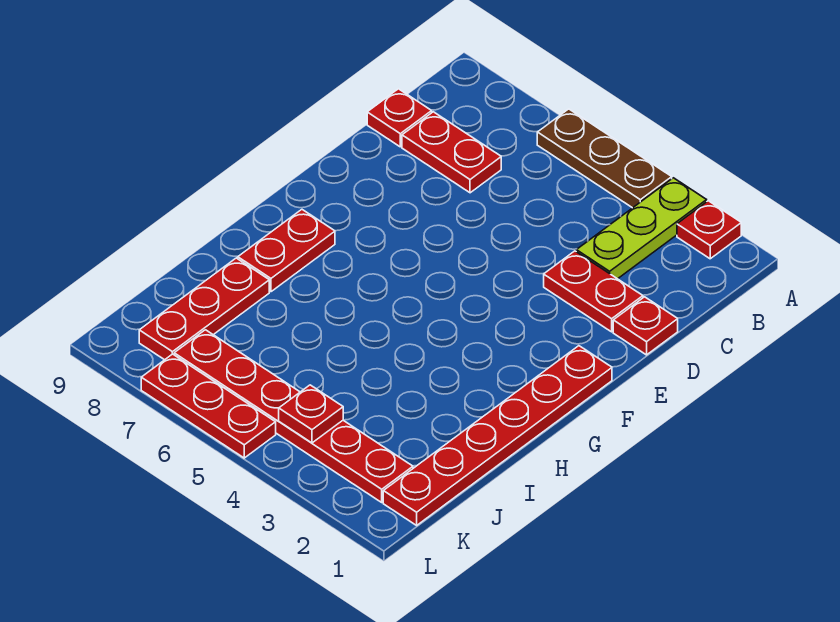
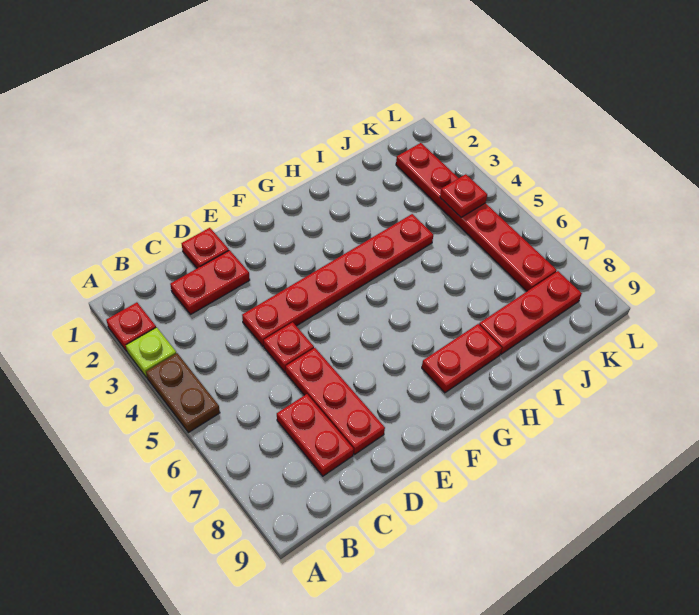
lime plate A3:C3 level 1 -> lime plate A3 level 1
brown plate A4:A6 level 1 -> brown plate A4:A5 level 1
red plate C9 level 1 -> red plate D5 level 1
red plate D2:D3 level 1 -> red plate C2:D2 level 1
red plate F1:K1 level 1 -> red plate D4:I4 level 1
red plate L5:L7 level 1 -> red plate D6:D8 level 1

